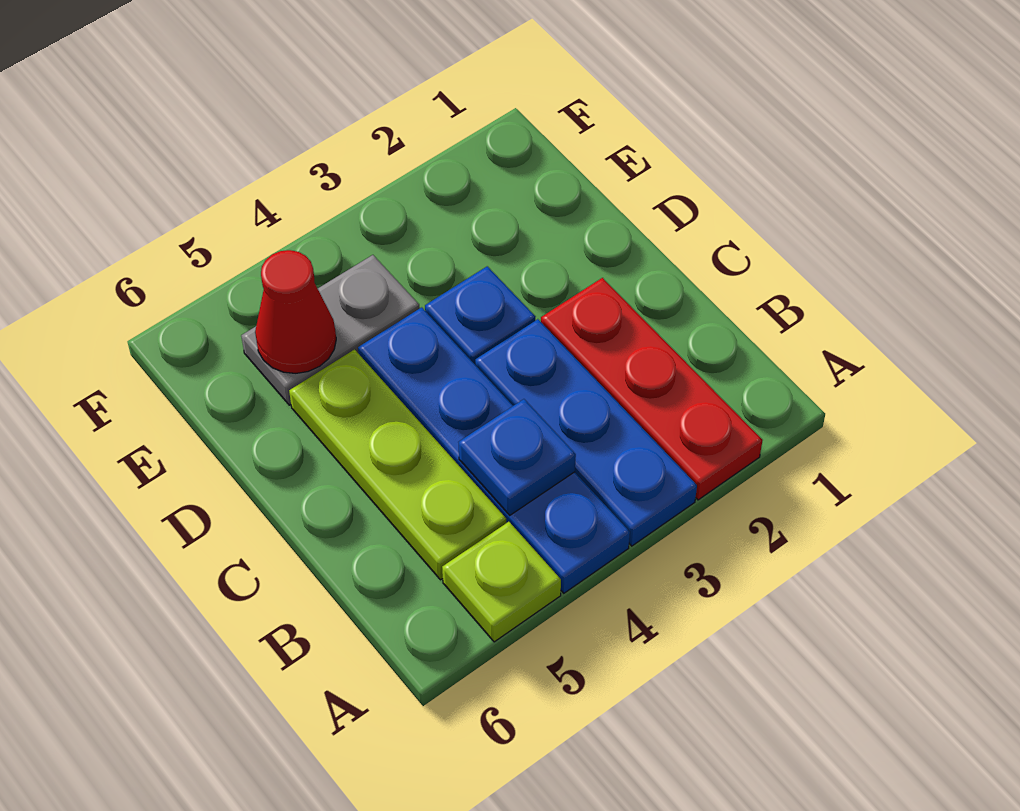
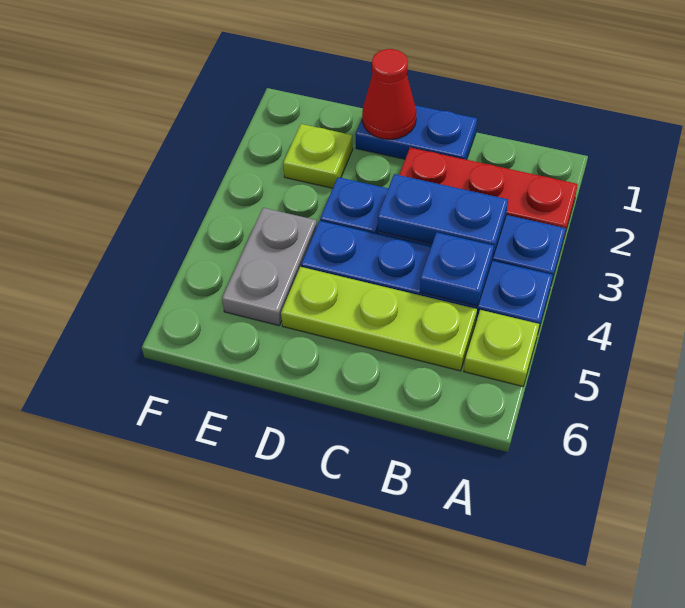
none -> blue plate B3:C3 level 2
none -> blue plate C1:D1 level 1
none -> lime plate E2 level 1
red cone E5 level 2 -> red cone D1 level 2

